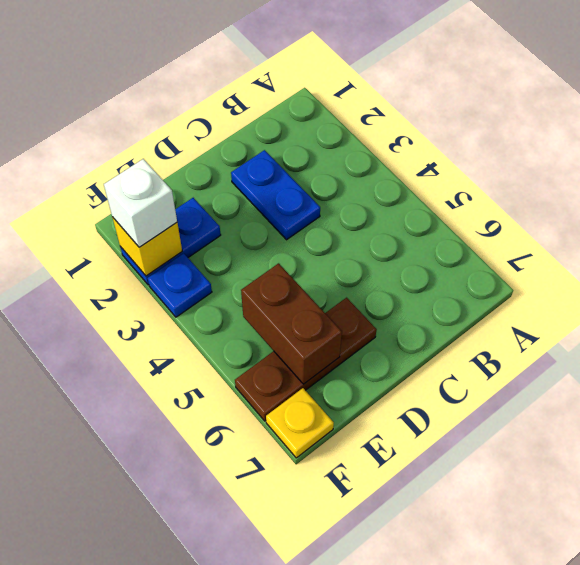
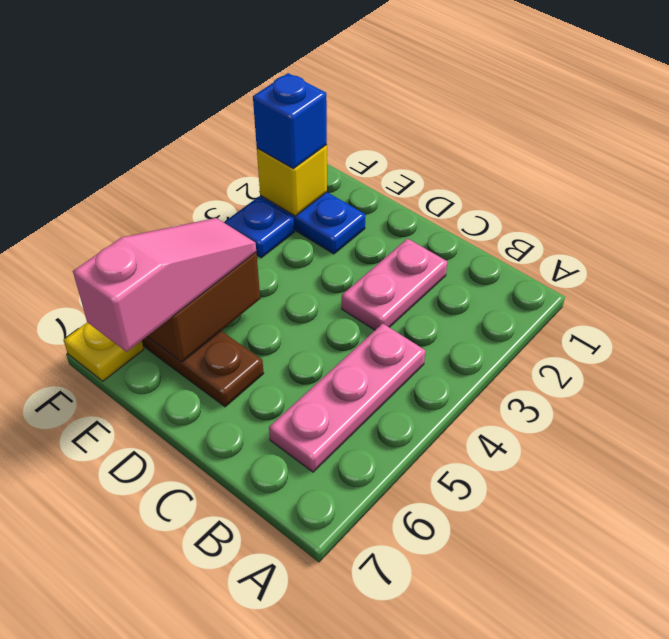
none -> pink plate B4:B6 level 1
blue plate C2:C3 level 1 -> pink plate C2:C3 level 1
none -> pink slope E5:E7 level 3 top 7
white brick F2 level 3 -> blue brick F2 level 3

